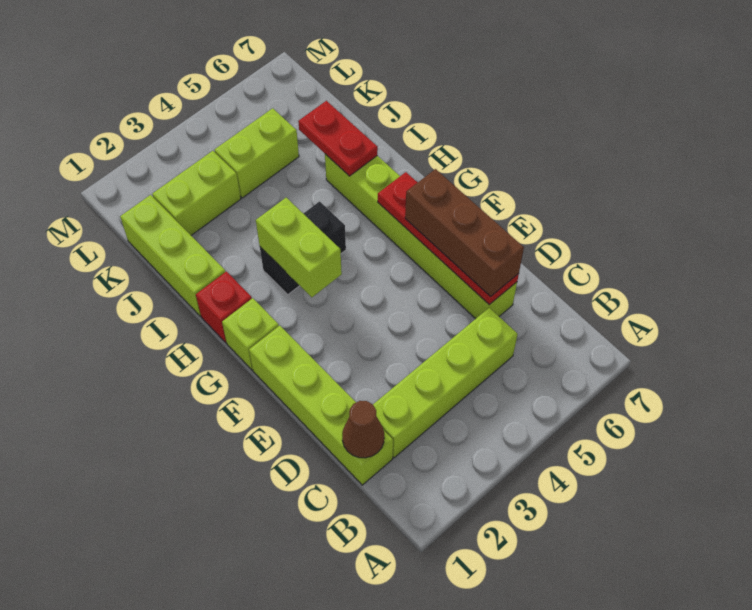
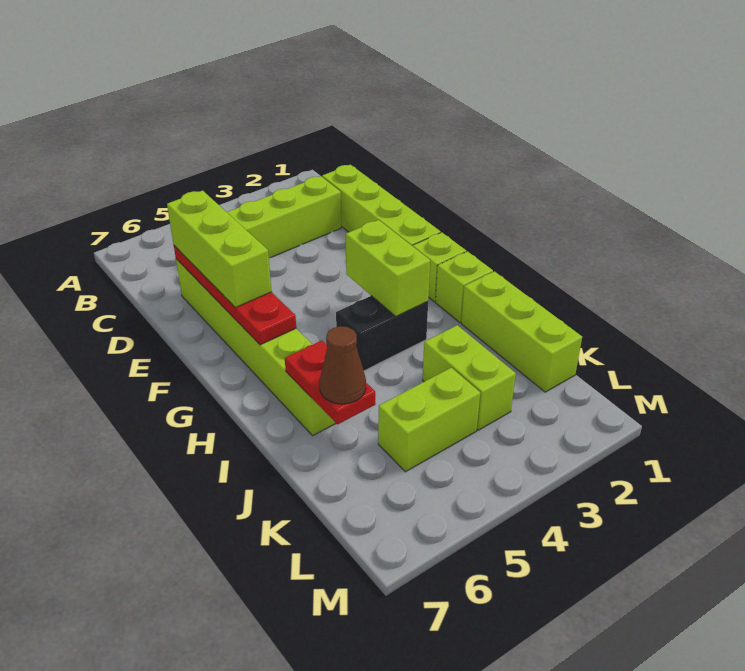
brown cone C1 level 2 -> brown cone J6 level 3
brown brick D6:F6 level 3 -> lime brick D6:F6 level 3
red brick H1 level 1 -> lime brick H1 level 1
lime brick K2:K3 level 1 -> lime brick J3:K3 level 1

